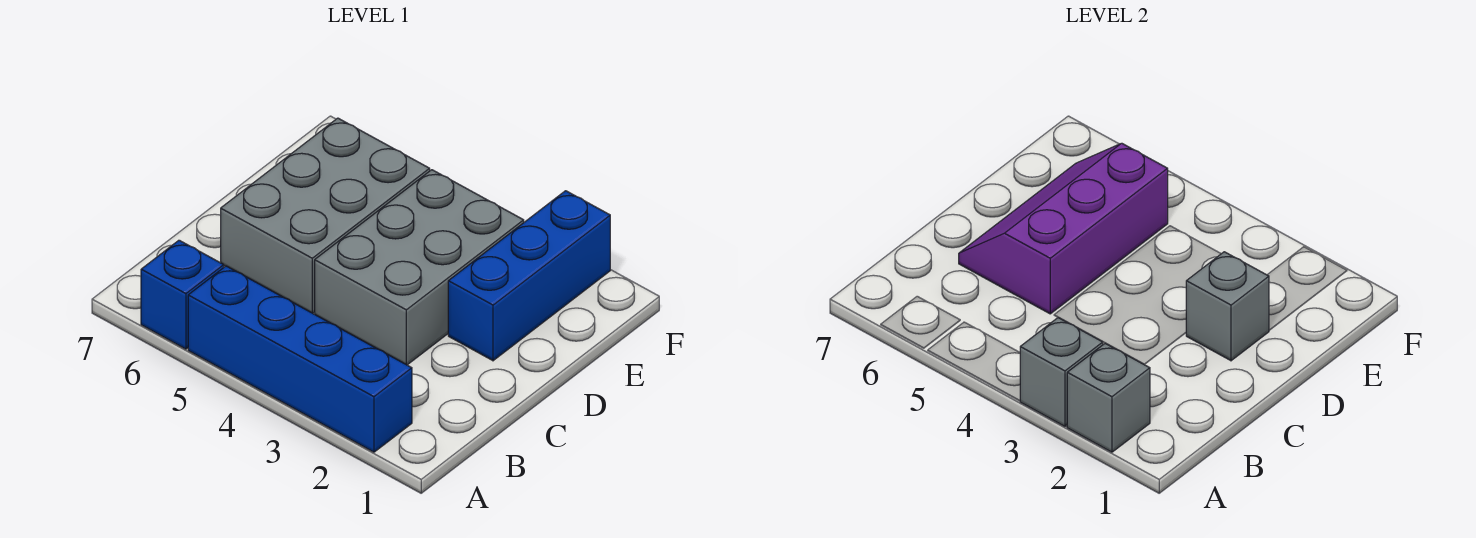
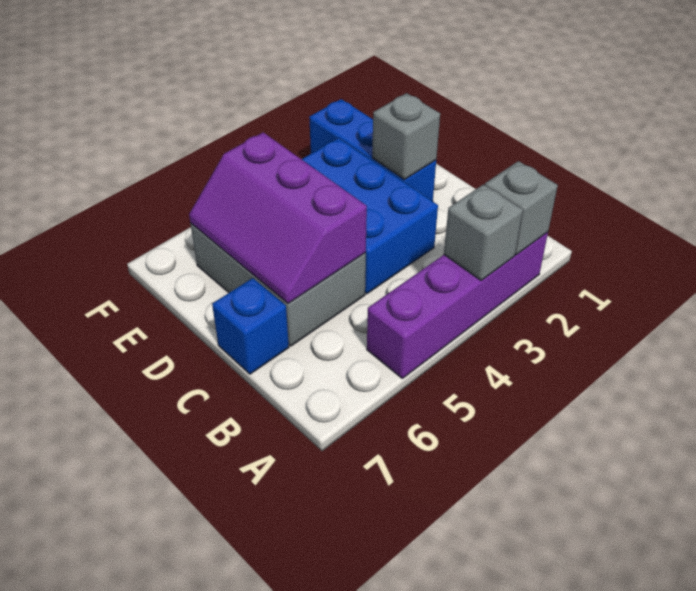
blue brick A2:A5 level 1 -> purple brick A2:A5 level 1
blue brick A6 level 1 -> blue brick C7 level 1
grey brick C3:E4 level 1 -> blue brick C3:E4 level 1

